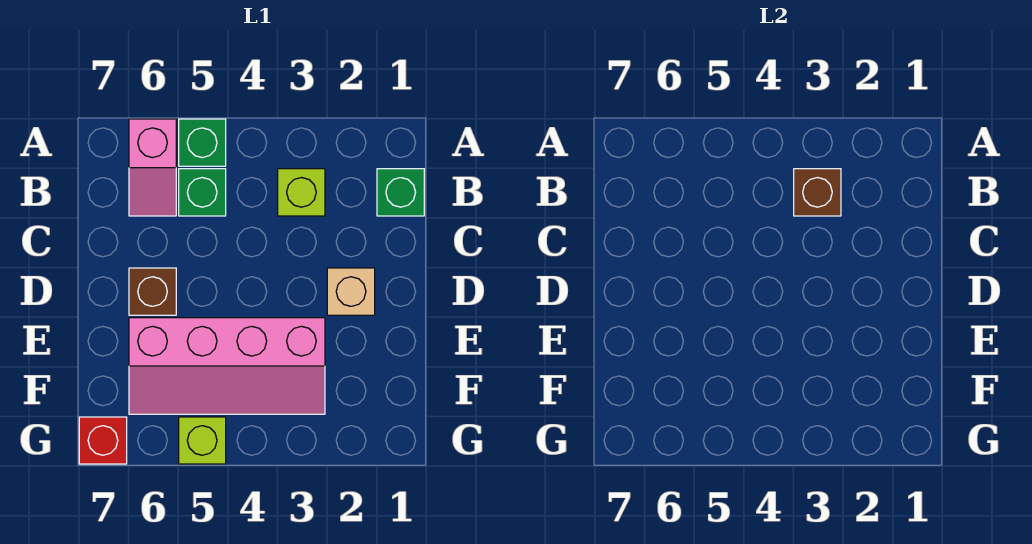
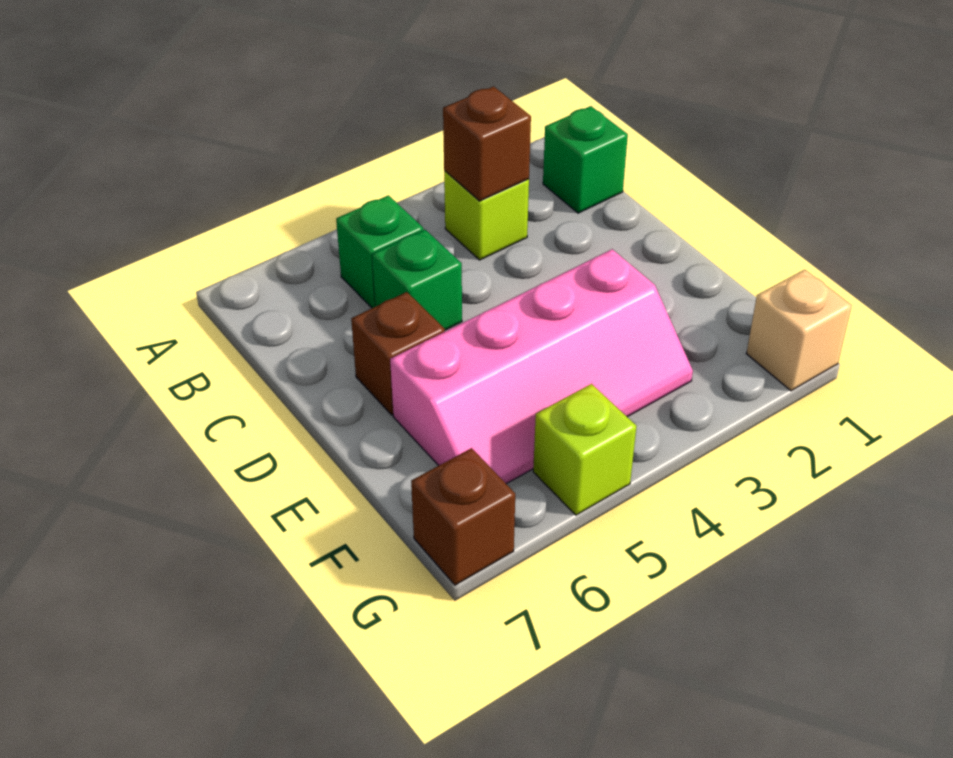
green brick A5 level 1 -> green brick C5 level 1
pink slope A6:B6 level 1 top A -> none
tan brick D2 level 1 -> tan brick G1 level 1
red brick G7 level 1 -> brown brick G7 level 1

